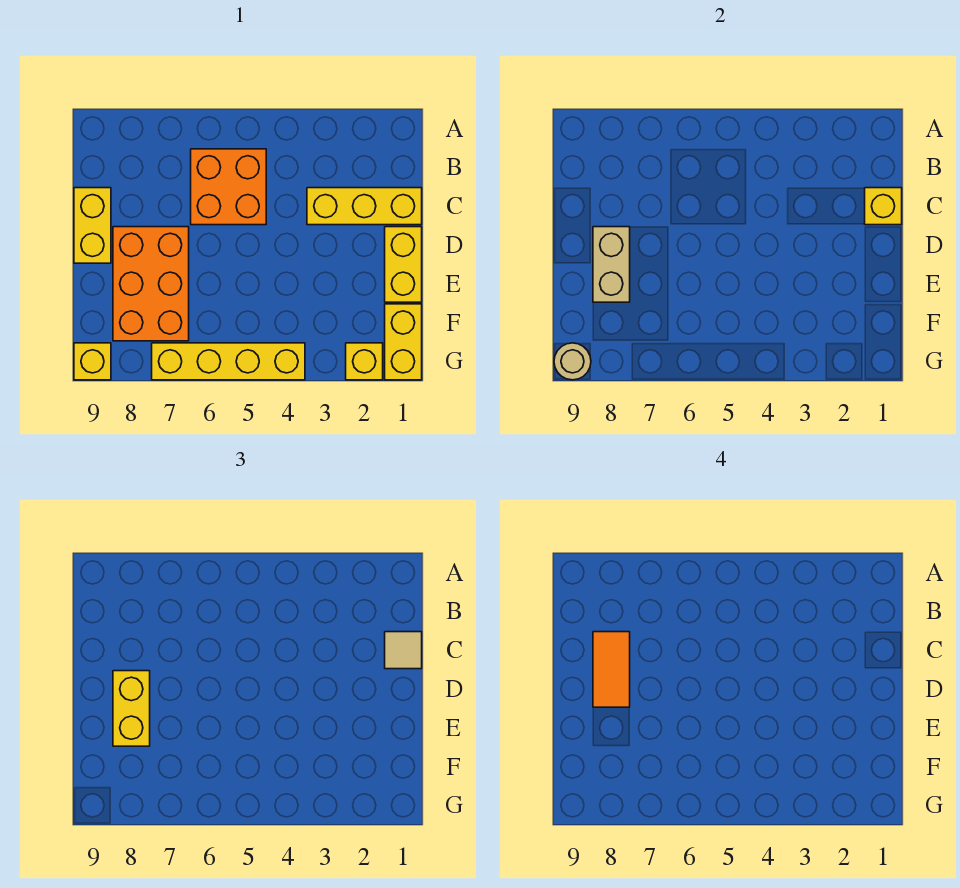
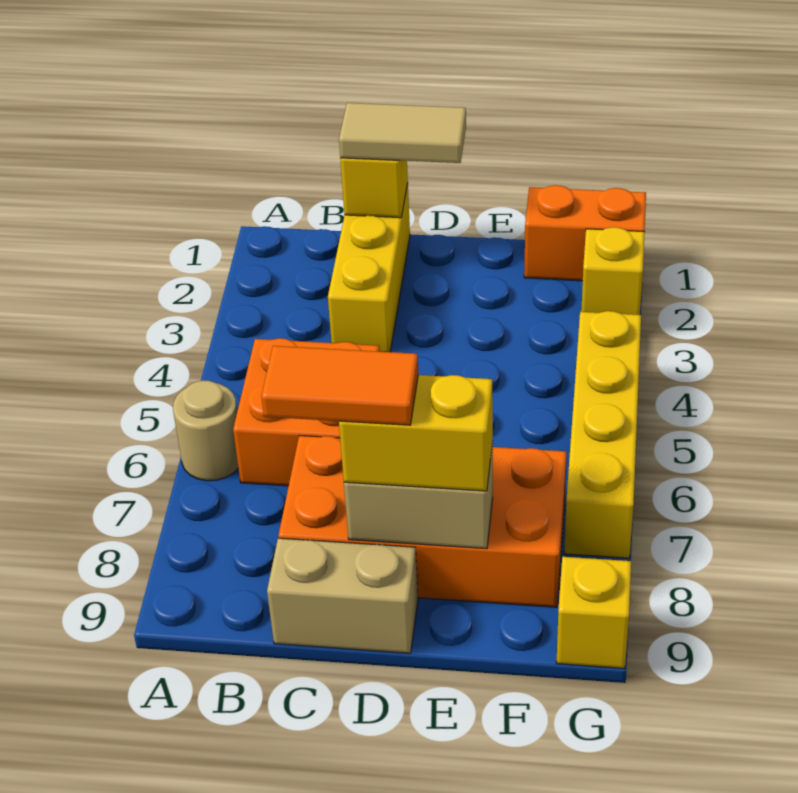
tan tile C1 level 3 -> tan tile C1:D1 level 3
yellow brick C9:D9 level 1 -> tan brick C9:D9 level 1
yellow brick D1:E1 level 1 -> none
orange brick D7:F8 level 1 -> orange brick C7:F8 level 1
yellow brick F1:G1 level 1 -> orange brick F1:G1 level 1
tan round brick G9 level 2 -> tan round brick A6 level 1

